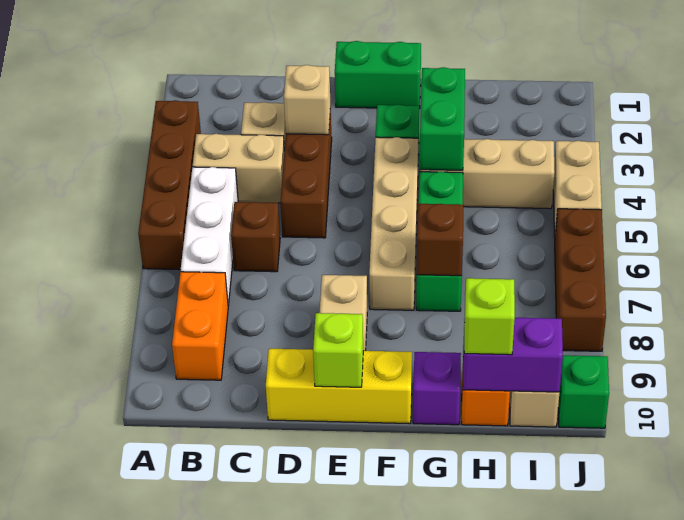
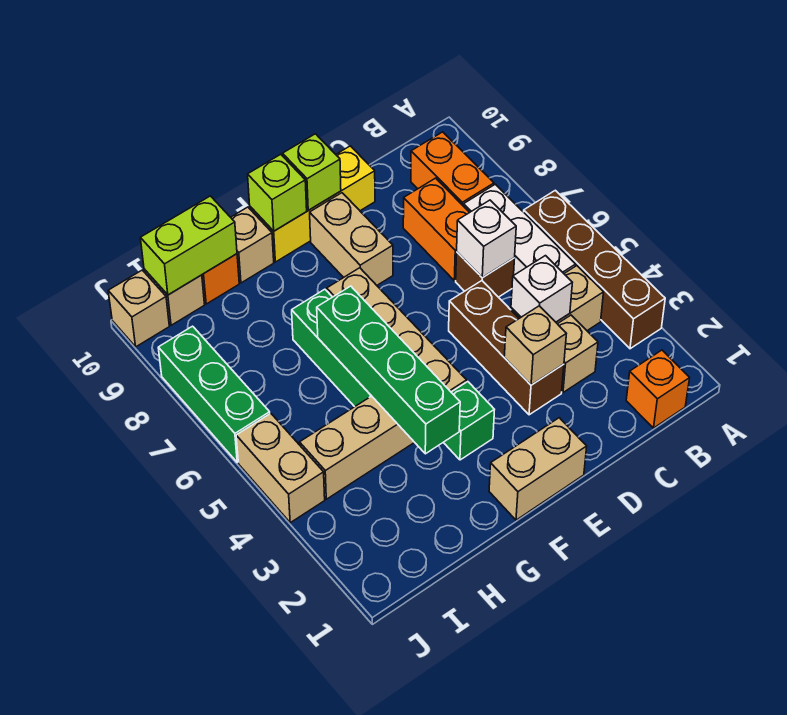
none -> orange brick B1 level 1
none -> white brick C4 level 2
none -> white brick C6 level 2
none -> orange brick C7:C8 level 1
green brick E1:F1 level 1 -> tan brick E1:F1 level 1
green brick G3:G4 level 2 -> green brick G3:G6 level 2
brown brick G7 level 2 -> none
purple brick G10 level 1 -> tan brick G10 level 1
purple brick H10:I10 level 2 -> lime brick H10:I10 level 2
lime brick H10 level 3 -> lime brick F10 level 2
brown brick J6:J8 level 1 -> green brick J6:J8 level 1
green brick J10 level 1 -> tan brick J10 level 1

